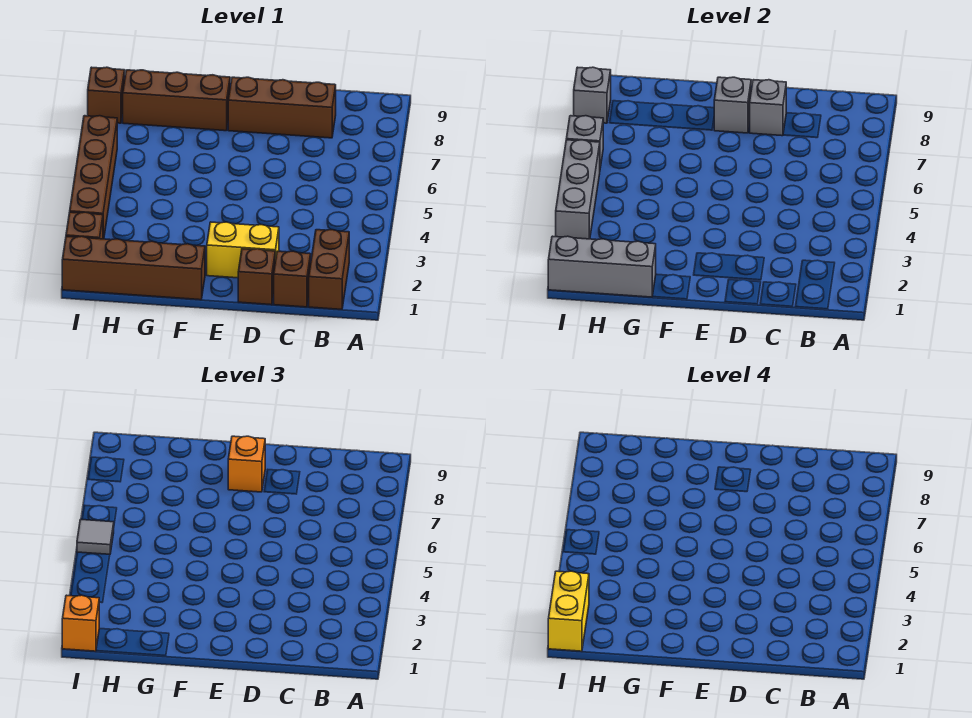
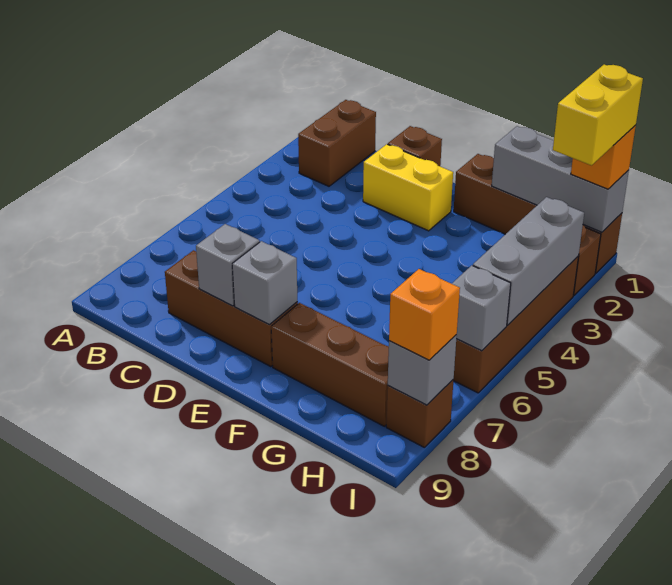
brown brick C1 level 1 -> none
orange brick E8 level 3 -> orange brick I8 level 3
grey tile I5 level 3 -> none

